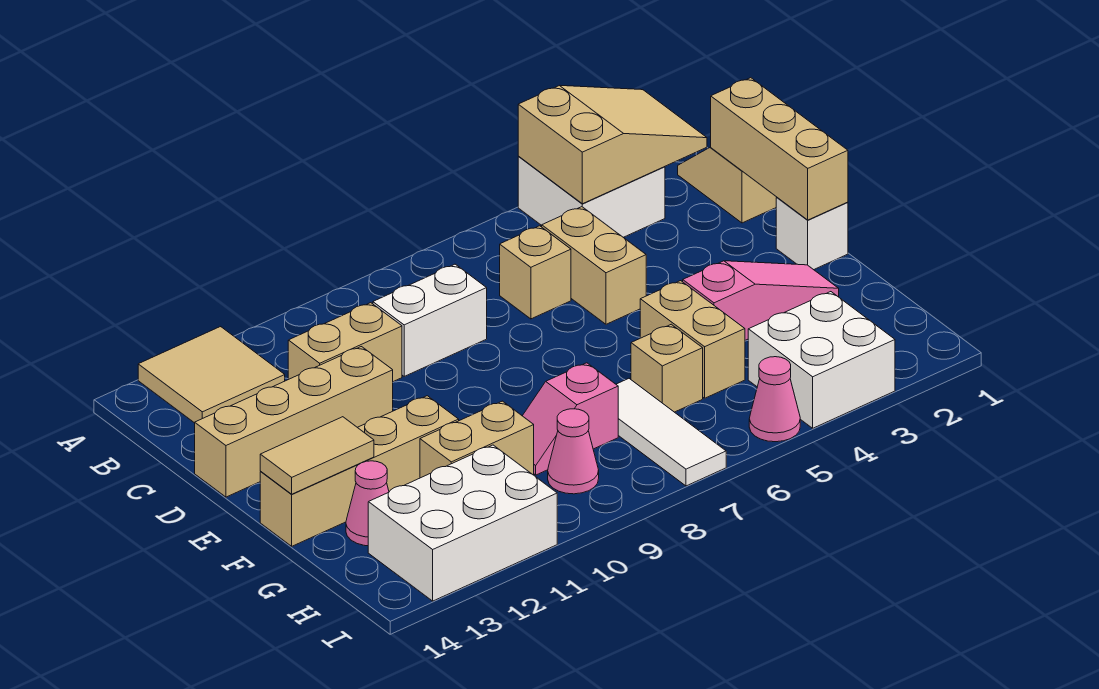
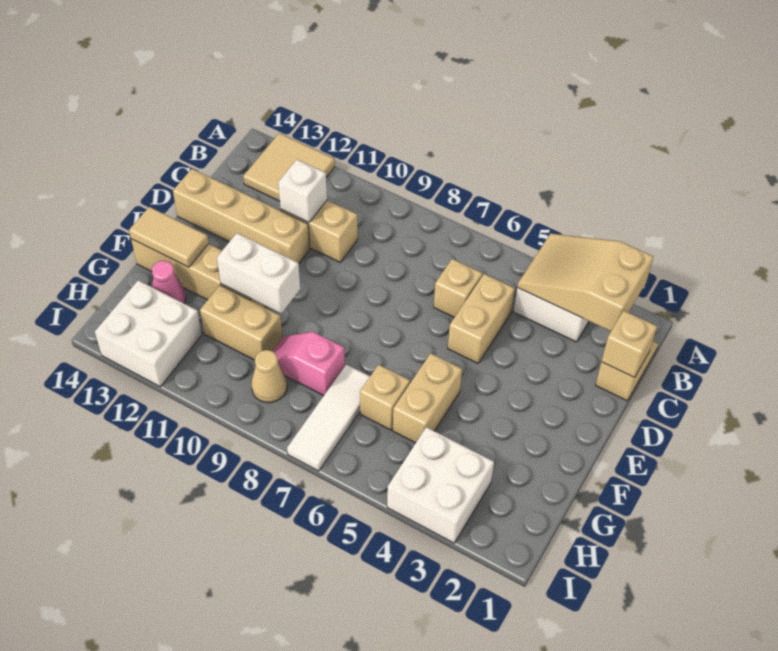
tan slope A2:B4 level 2 top 4 -> tan slope A2:B4 level 2 top 2
tan brick C1:E1 level 2 -> tan brick C1 level 2
white brick C8:C9 level 1 -> white brick F10:F11 level 2
white brick E1 level 1 -> white brick C11 level 2
pink slope F2:F4 level 1 top 4 -> none
pink cone H9 level 1 -> tan cone H9 level 1
white brick H11:I13 level 1 -> white brick H12:I13 level 1
pink cone I5 level 1 -> none

